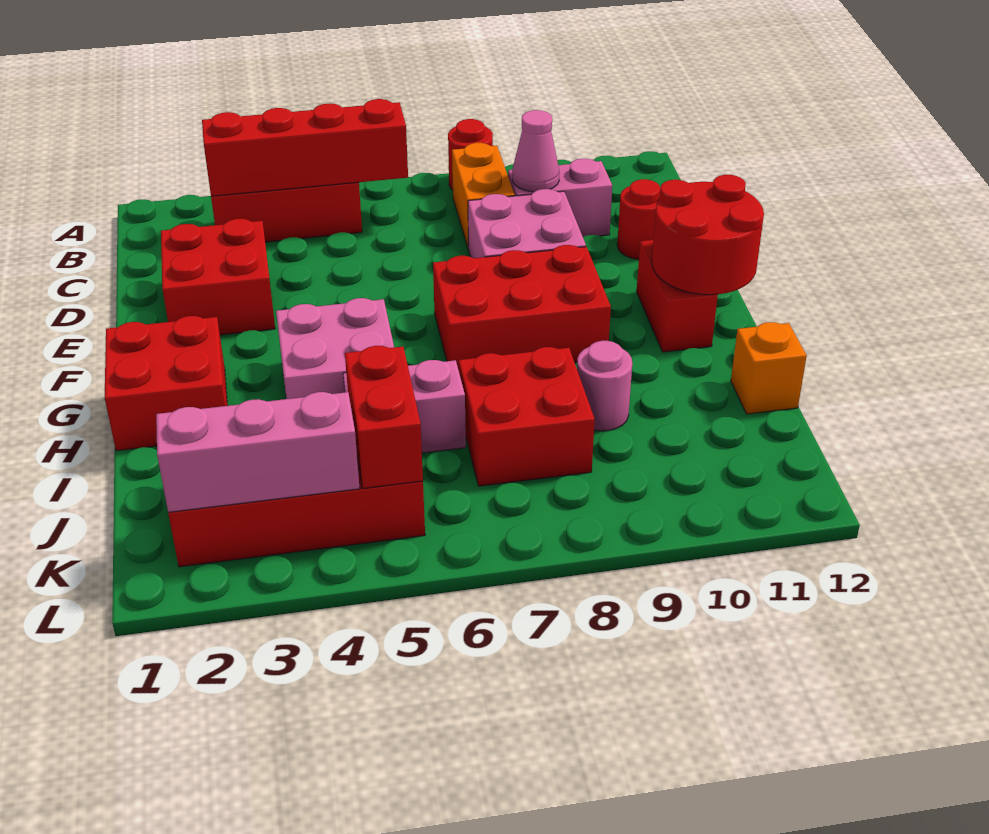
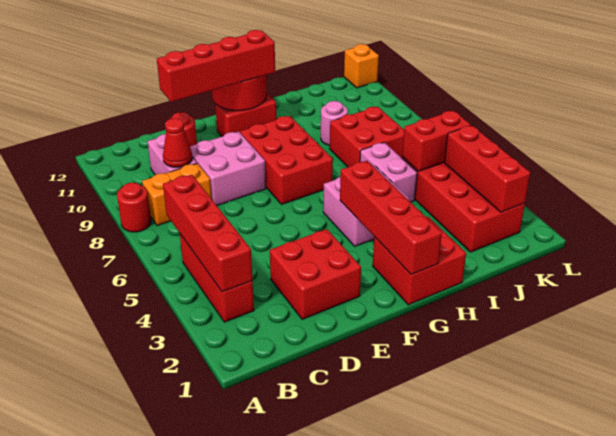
pink cone C9 level 2 -> red cone C9 level 2
none -> red brick D11:G11 level 3
none -> red brick G1:G4 level 2
orange brick I12 level 1 -> orange brick L12 level 1
pink brick K2:K4 level 2 -> red brick K2:K4 level 2

